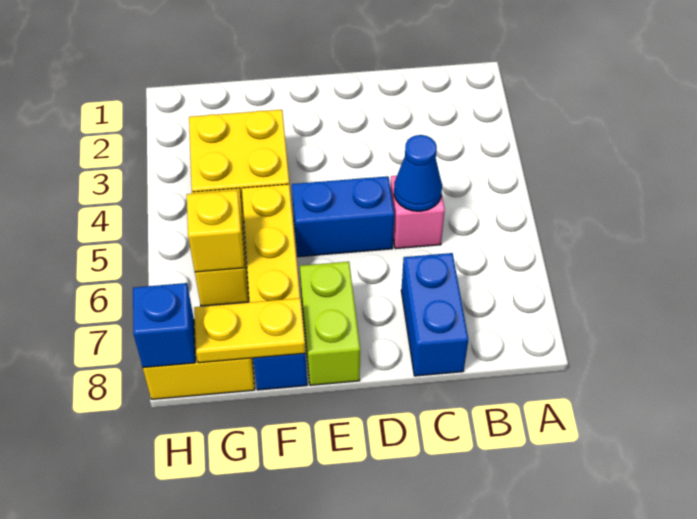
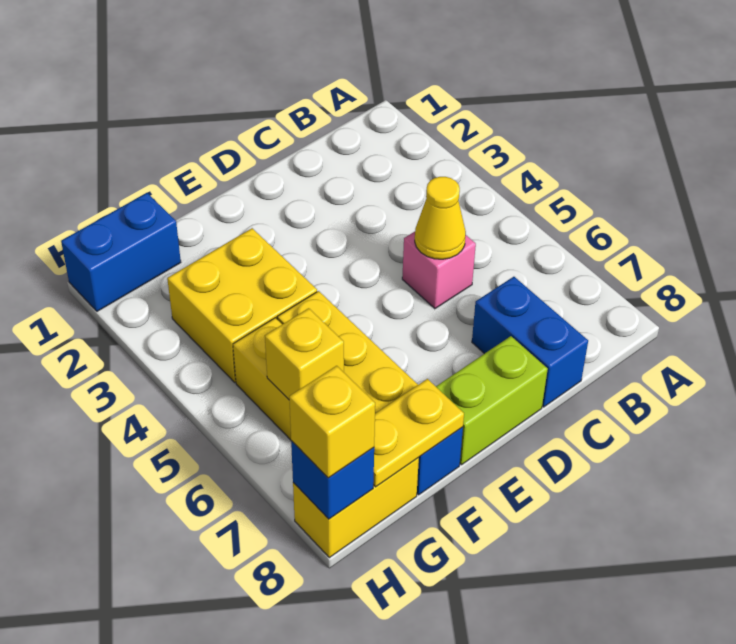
blue cone C5 level 2 -> yellow cone C5 level 2
blue brick D5:E5 level 1 -> blue brick G1:H1 level 1
lime brick E7:E8 level 1 -> lime brick D8:E8 level 1
none -> yellow brick H8 level 3

